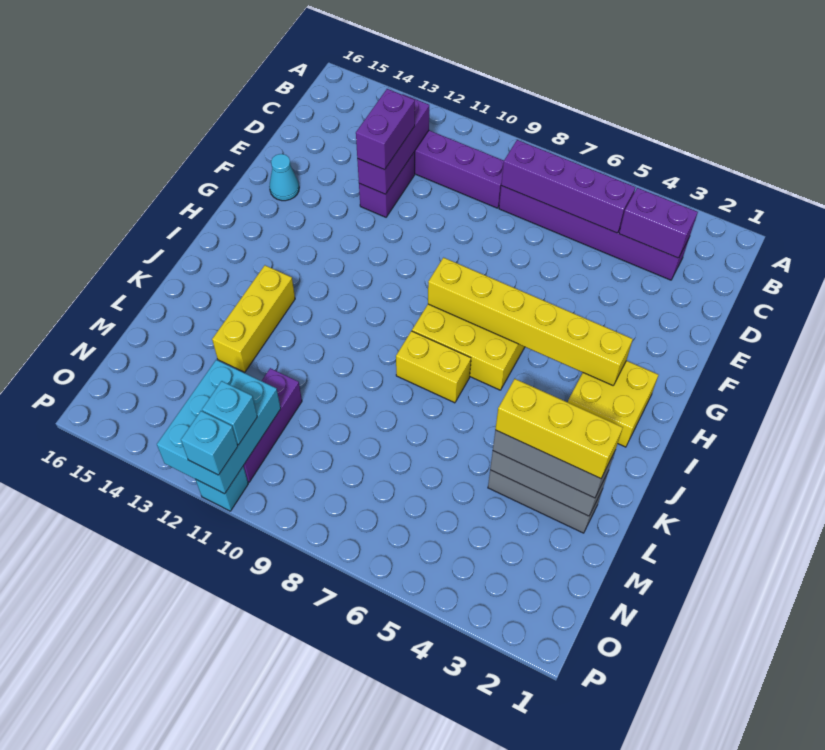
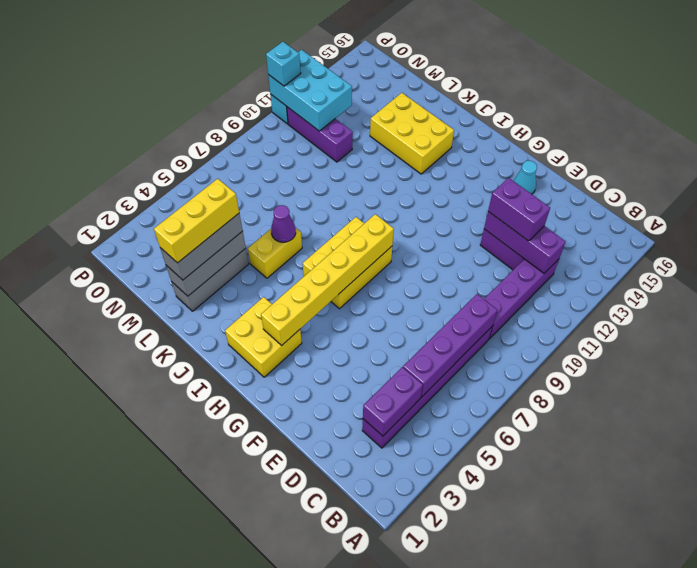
yellow brick J7:J8 level 1 -> yellow brick K5:K6 level 1
yellow brick J13:L13 level 1 -> yellow brick J13:L14 level 1
none -> purple cone K6 level 2
cyan brick O11 level 3 -> none

